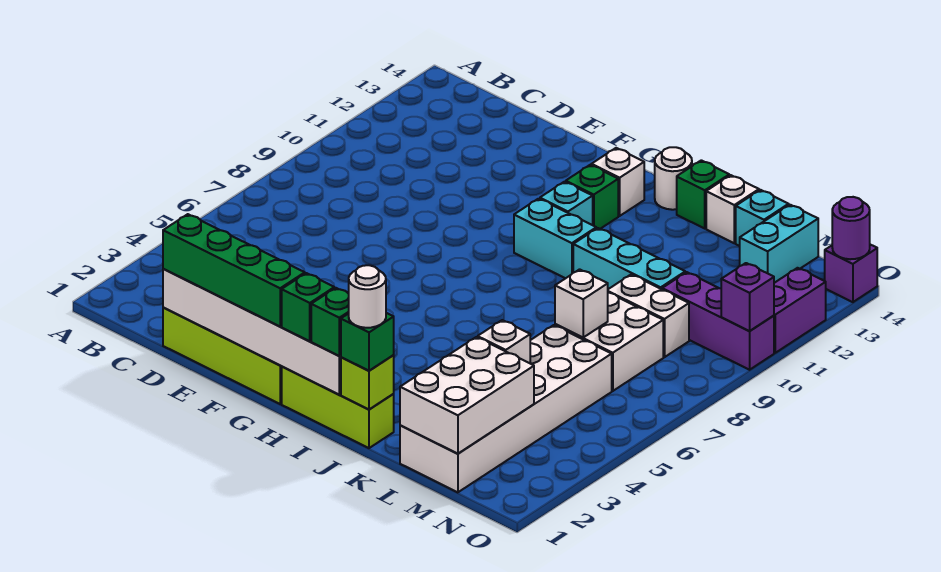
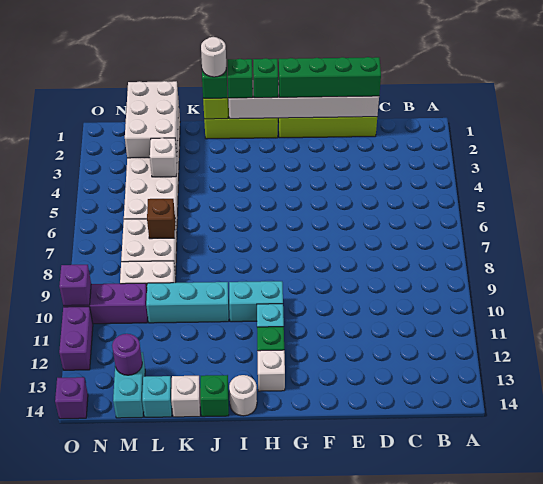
white brick L7 level 2 -> brown brick L7 level 2
purple round brick O14 level 2 -> purple round brick M13 level 2

